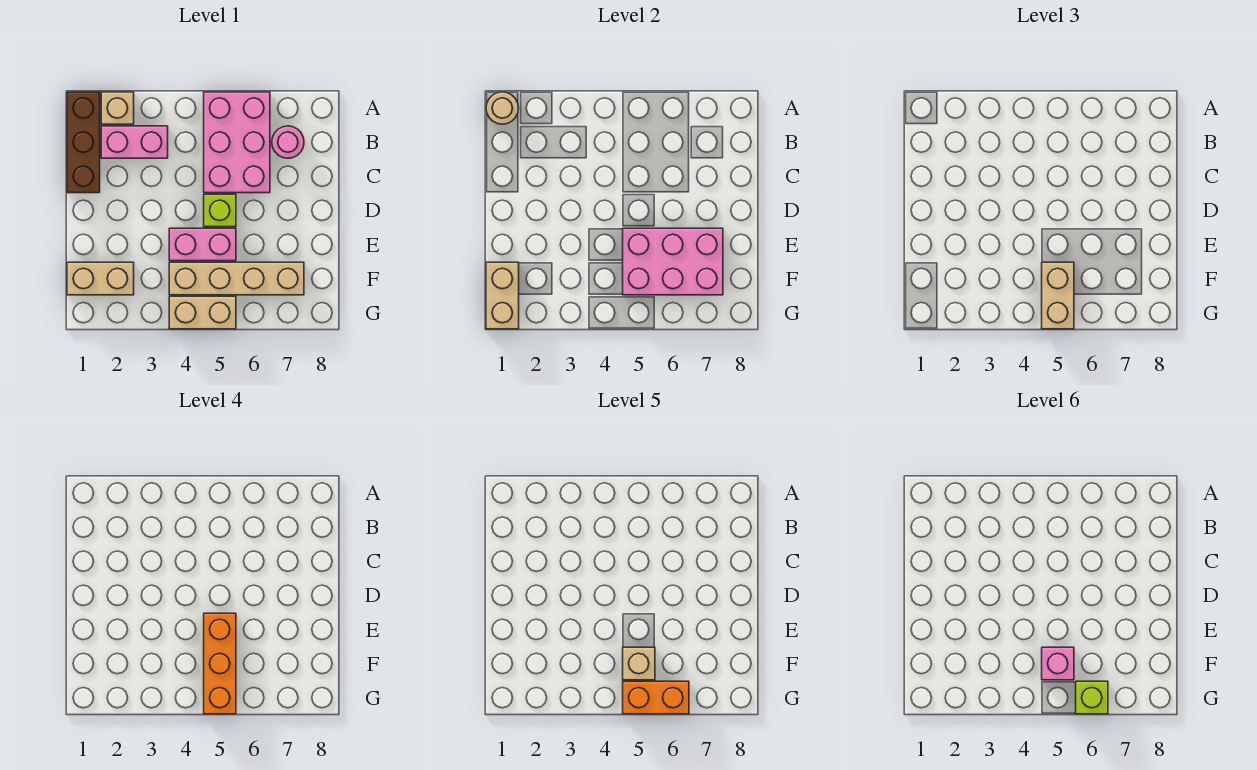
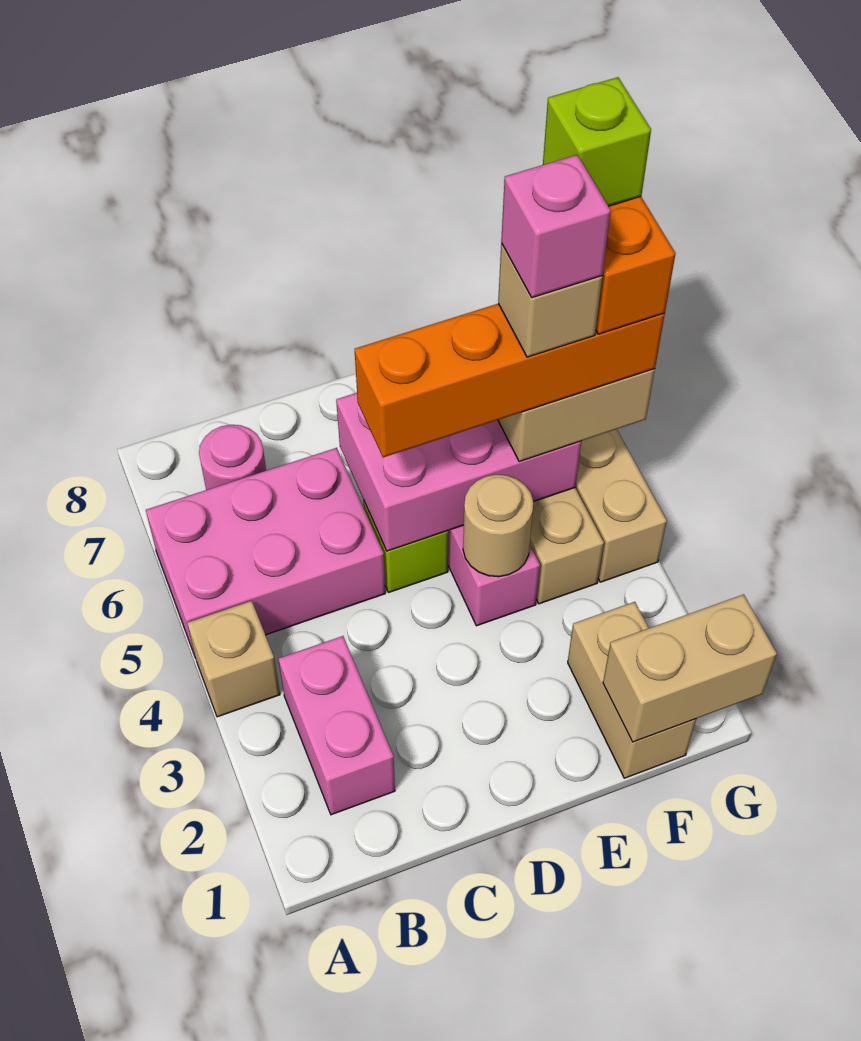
brown brick A1:C1 level 1 -> none
tan round brick A1 level 2 -> tan round brick E4 level 2
tan brick A2 level 1 -> tan brick A4 level 1
pink brick E5:F7 level 2 -> pink brick D5:F6 level 2
orange brick E5:G5 level 4 -> orange brick D5:G5 level 4

